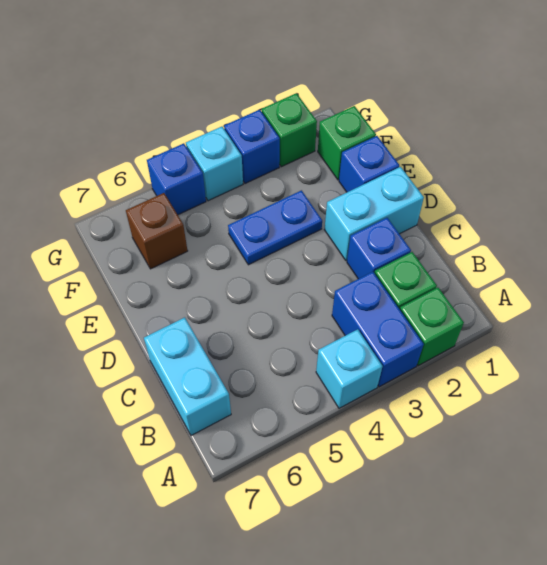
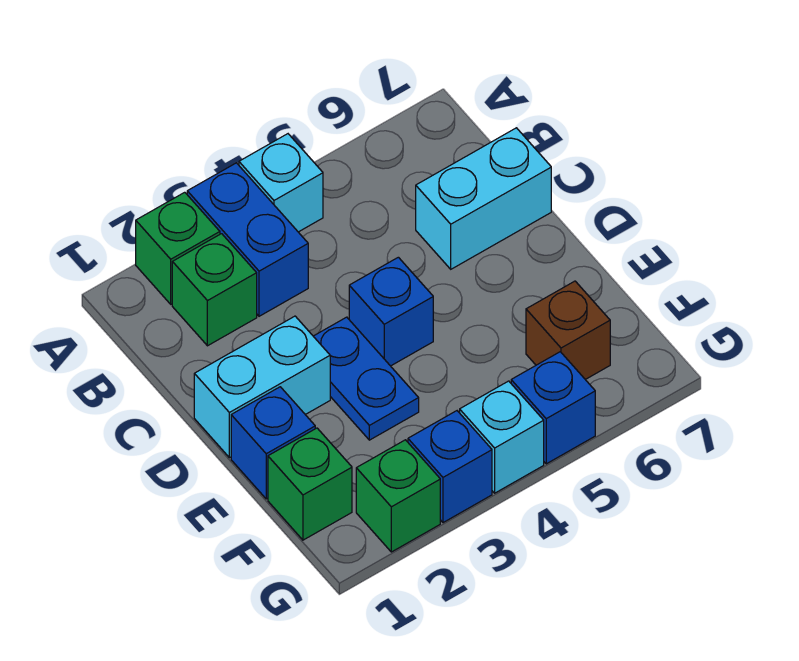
cyan brick B7:C7 level 1 -> cyan brick C6:C7 level 1
blue brick C2 level 1 -> blue brick D4 level 1
blue plate E3:E4 level 1 -> blue plate D3:E3 level 1

